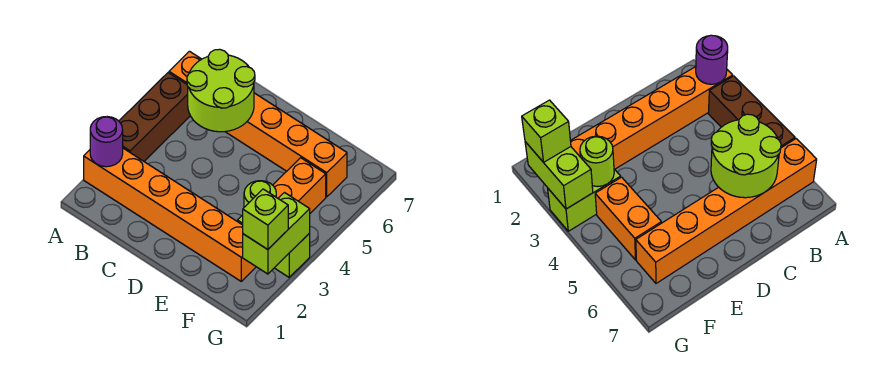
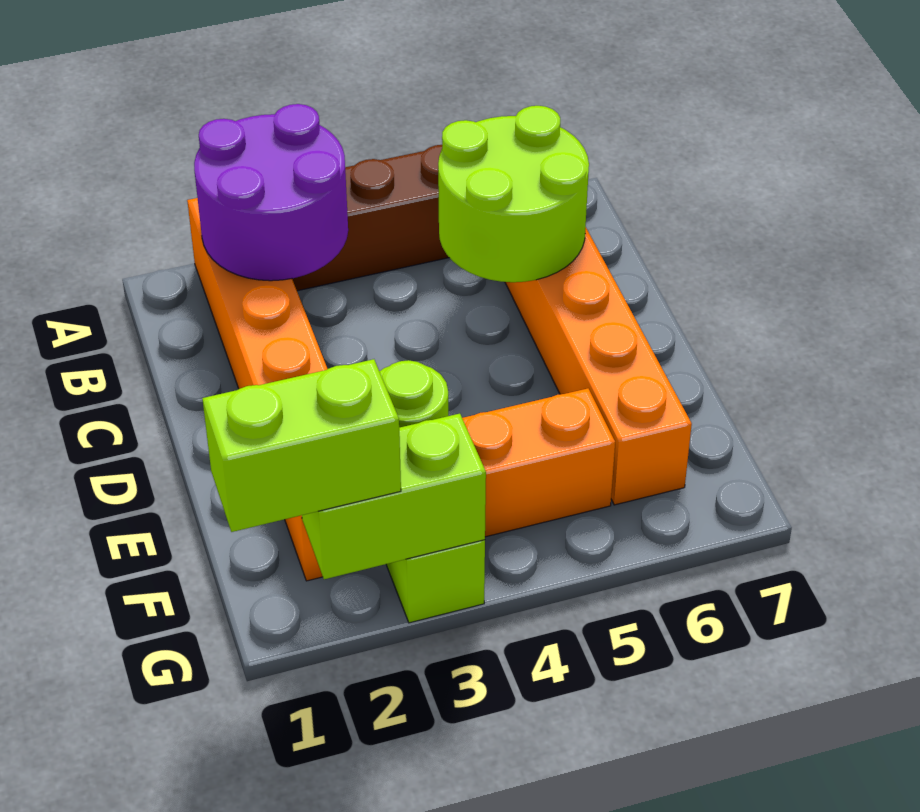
purple round brick A2 level 2 -> purple round brick A2:B3 level 2
lime brick G2 level 3 -> lime brick G1:G2 level 3

